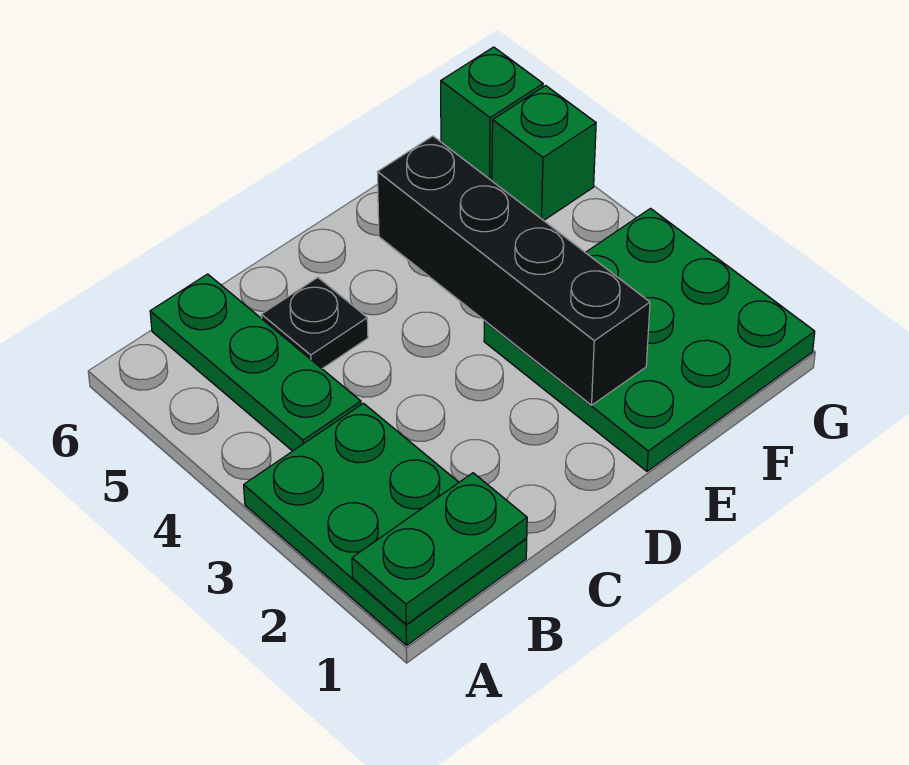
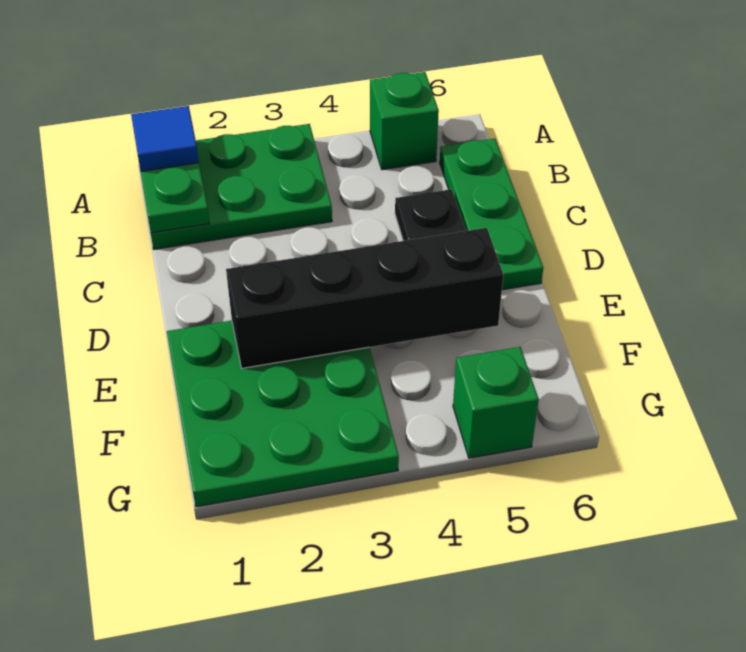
none -> blue tile A1 level 3
green plate B4:B6 level 1 -> green plate B6:D6 level 1
green brick G6 level 1 -> green brick A5 level 1

